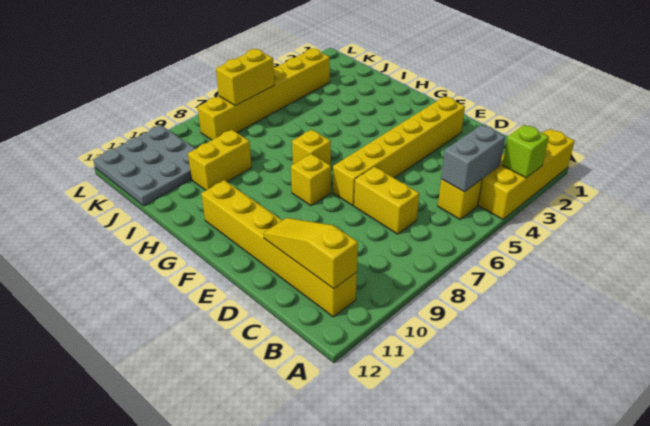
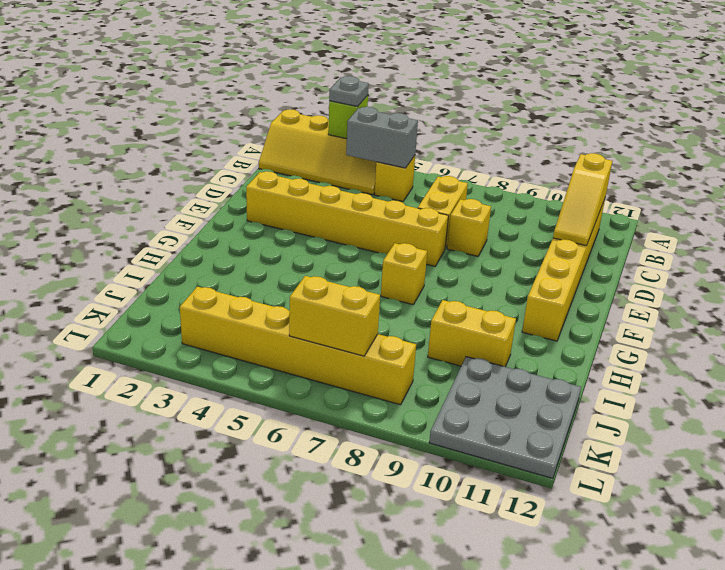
none -> grey plate A3 level 3
yellow brick F8 level 1 -> yellow brick D8 level 1

